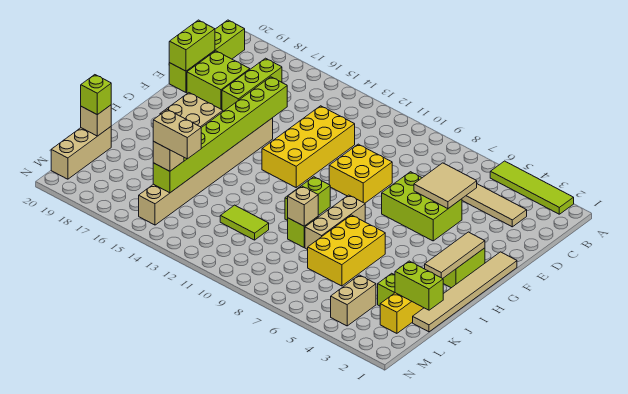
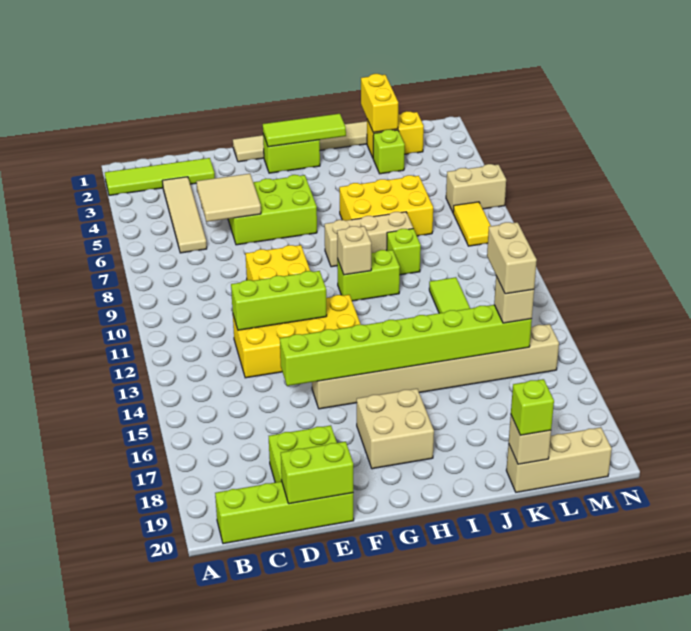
lime tile A2:A5 level 1 -> lime tile A2:D2 level 1
lime brick C17:E17 level 1 -> lime brick D12:F12 level 2
lime brick E5:F7 level 1 -> lime brick E5:G6 level 1
tan tile G2:I2 level 2 -> lime tile G2:I2 level 2
tan brick J9 level 2 -> tan brick H10 level 2
lime brick K1:K2 level 2 -> yellow brick K1:K2 level 2
tan brick L4:M4 level 1 -> tan brick M6:N6 level 1
none -> yellow tile M7:M8 level 1

